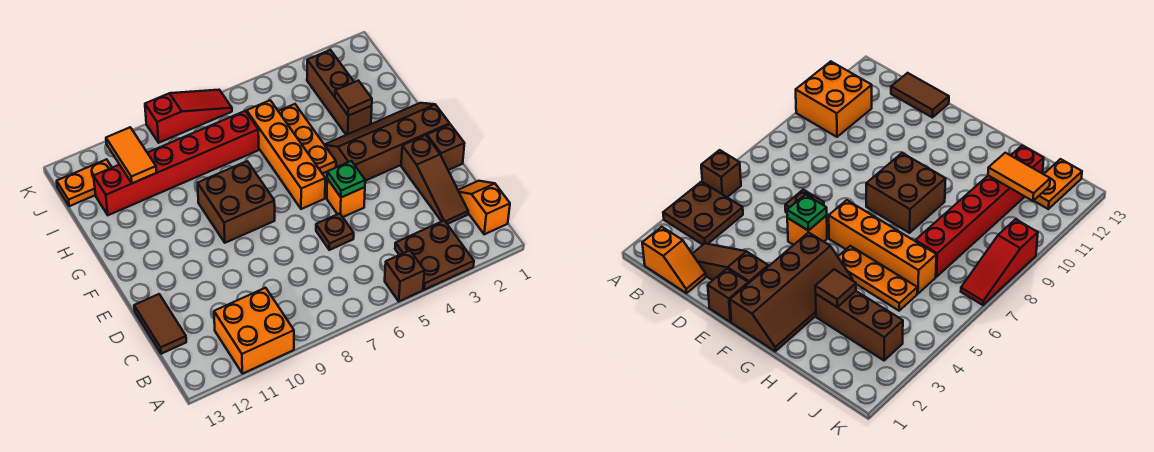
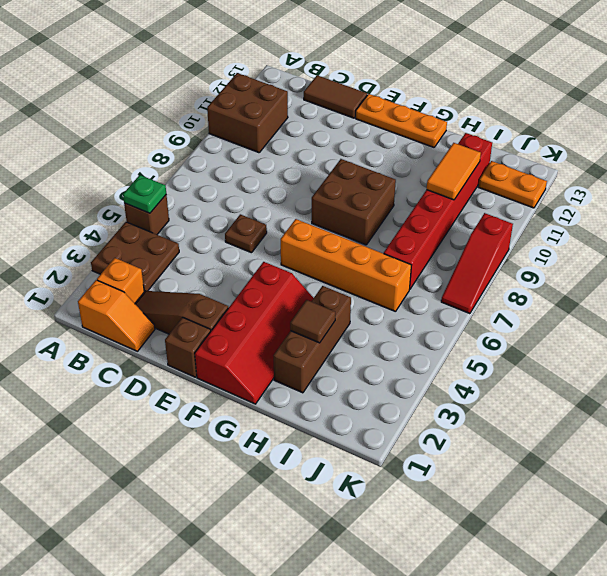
orange brick A10:B11 level 1 -> brown brick A10:B11 level 1
orange brick E5 level 1 -> orange brick B2 level 1
green plate E5 level 2 -> green plate A5 level 2
brown slope F1:G4 level 1 top F -> red slope F1:G4 level 1 top F
orange plate G5:I5 level 1 -> orange plate E13:G13 level 1
brown brick H3:J3 level 1 -> brown brick H2:H4 level 1
orange tile I11:J11 level 2 -> orange tile I10:I11 level 2
orange plate J12:J13 level 1 -> orange plate J12:K12 level 1

